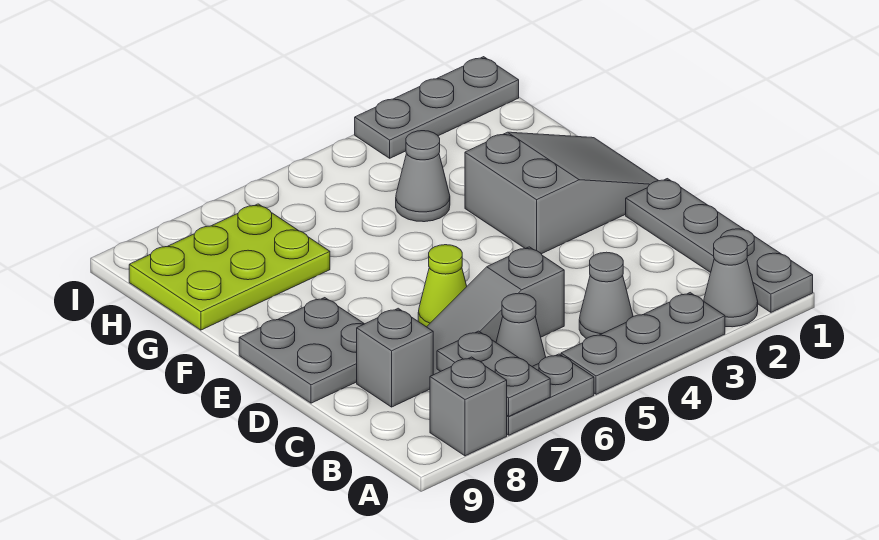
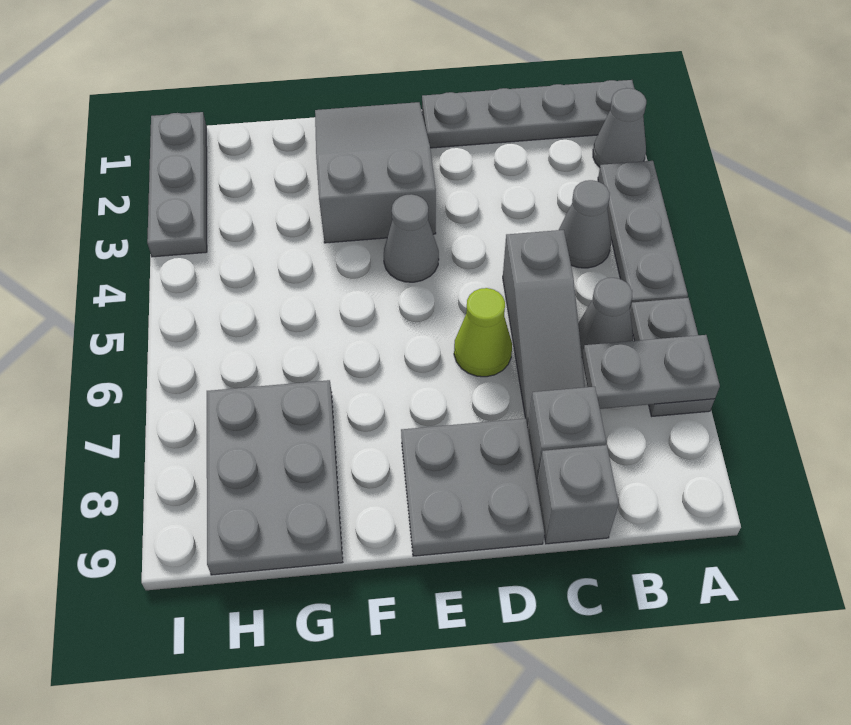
grey brick A8 level 1 -> grey brick C9 level 1
grey cone G4 level 1 -> grey cone E4 level 1
lime plate G7:H9 level 1 -> grey plate G7:H9 level 1

